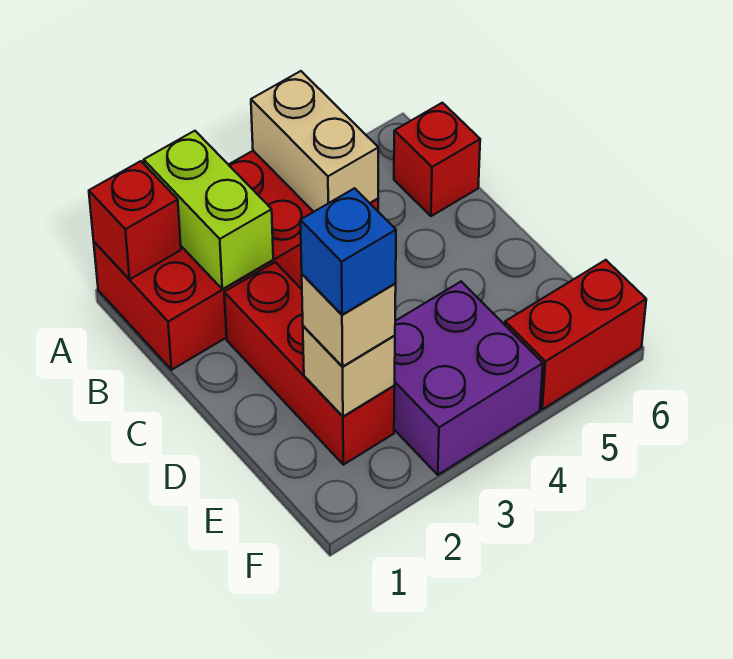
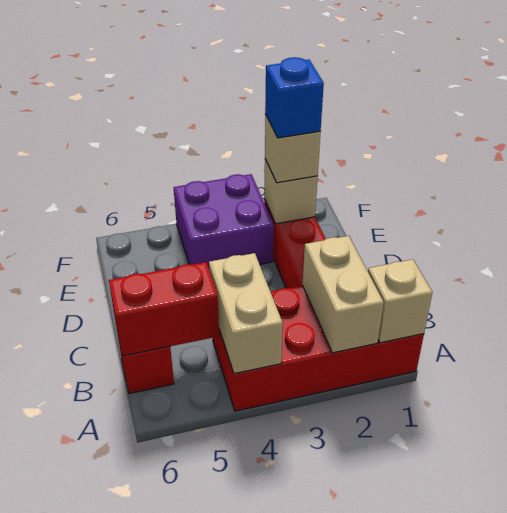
red brick A1 level 2 -> tan brick A1 level 2
lime brick A2:B2 level 2 -> tan brick A2:B2 level 2
red brick F5:F6 level 1 -> red brick B5:B6 level 2

